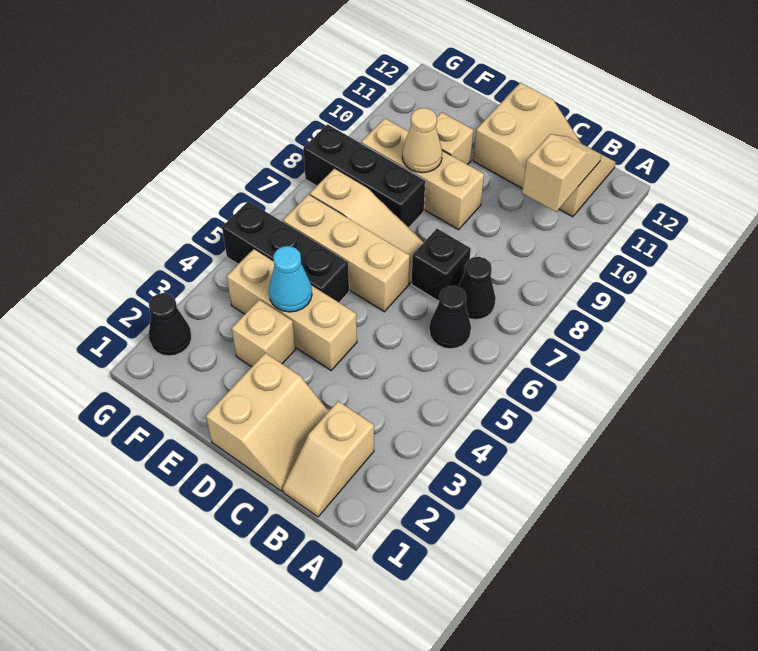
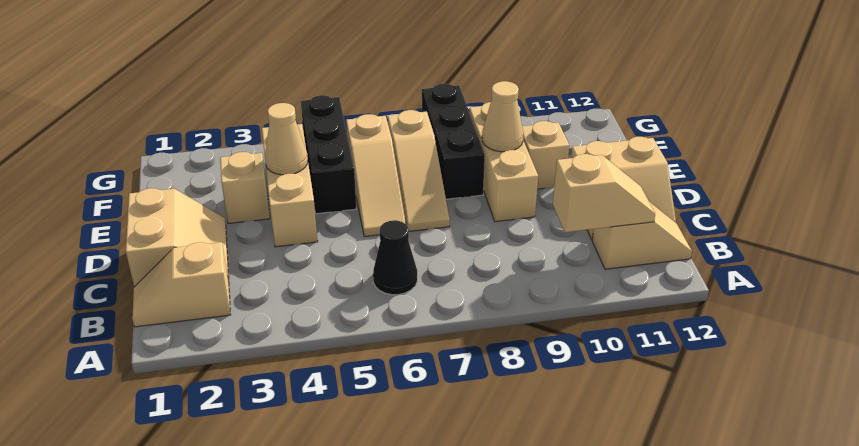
black cone B7 level 1 -> none
tan slope C1:D2 level 1 top D -> tan slope C1:D2 level 1 top 1
black brick C7 level 1 -> none
tan brick D6:F6 level 1 -> tan slope D6:F6 level 1 top F
cyan cone E4 level 2 -> tan cone E4 level 2
black cone G2 level 1 -> none

